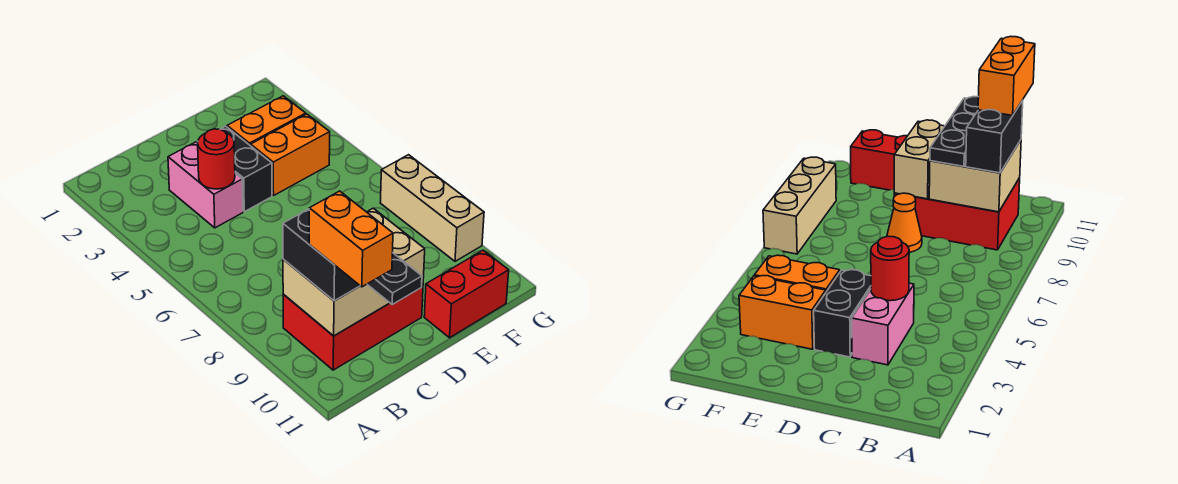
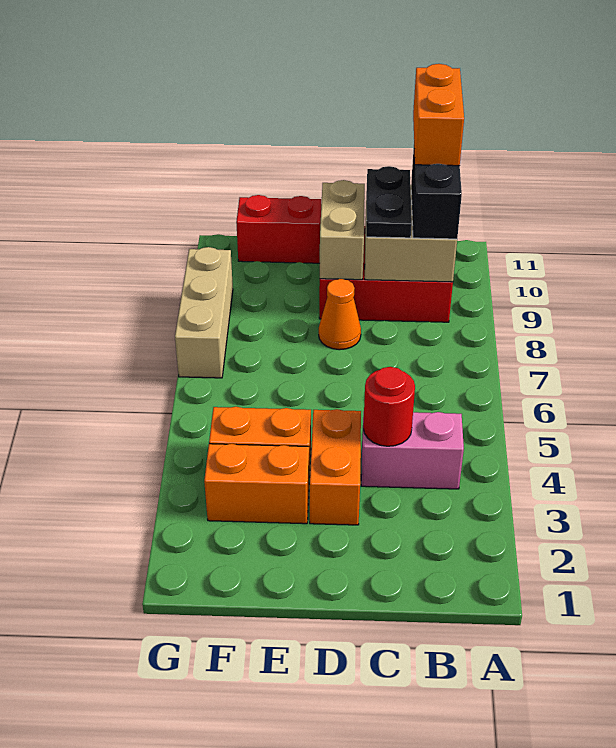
pink brick C3:C4 level 1 -> pink brick B4:C4 level 1
black plate C9:C11 level 3 -> black plate C9:C10 level 3
black brick D3:D4 level 1 -> orange brick D3:D4 level 1

